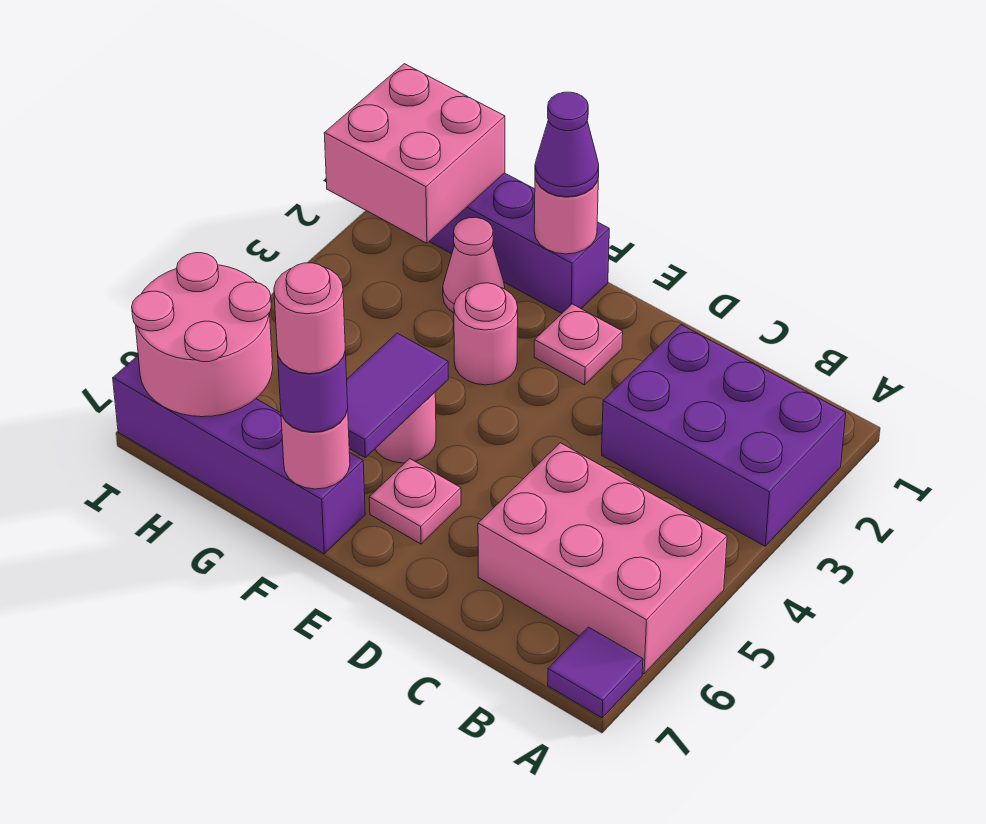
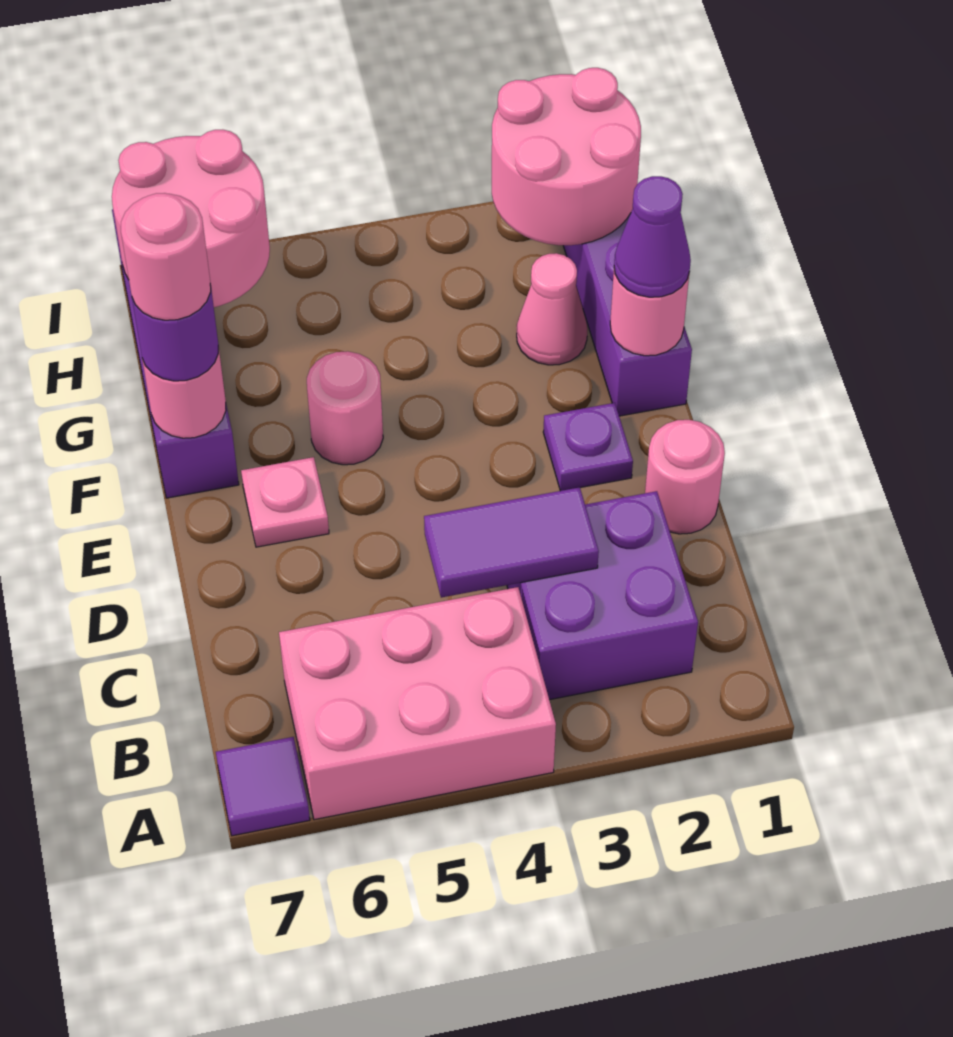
purple brick A2:C3 level 1 -> purple brick B2:C3 level 1
pink brick A5:C6 level 1 -> pink brick A4:B6 level 1
pink plate E2 level 1 -> purple plate E2 level 1
pink round brick F3 level 1 -> pink round brick D1 level 1
purple tile F5:F6 level 2 -> purple tile C3:C4 level 2
pink brick H1:I2 level 2 -> pink round brick H1:I2 level 2

